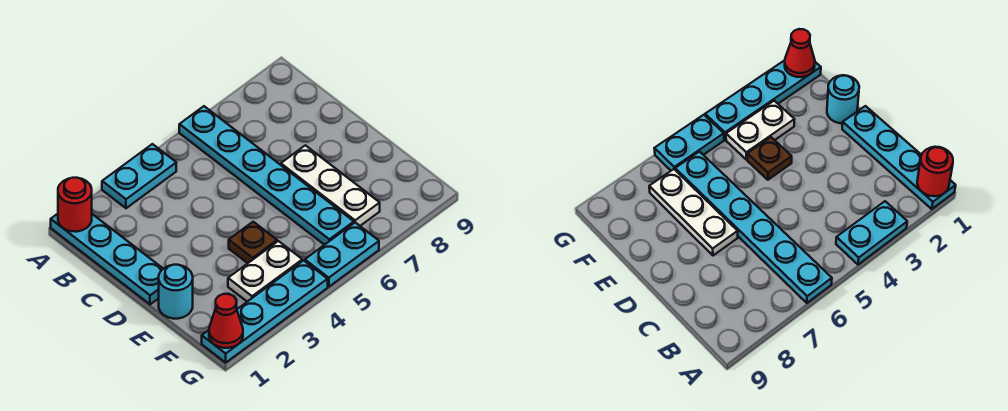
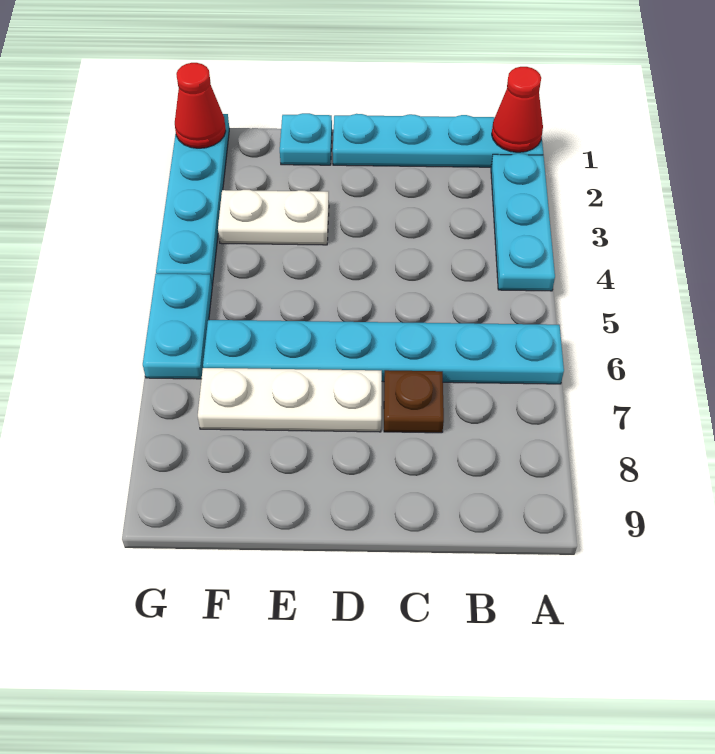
red round brick A1 level 2 -> red cone A1 level 2
cyan plate A3:A4 level 1 -> cyan plate A2:A4 level 1
cyan round brick E1 level 1 -> cyan plate E1 level 1
brown plate E4 level 1 -> brown plate C7 level 1
white plate F3:F4 level 1 -> white plate E3:F3 level 1

